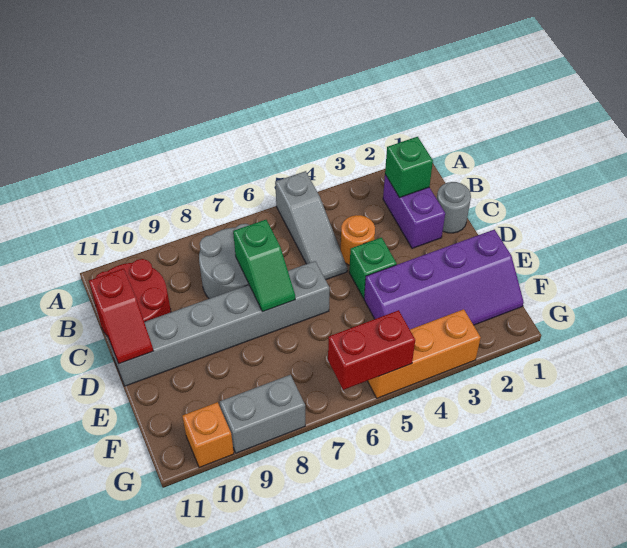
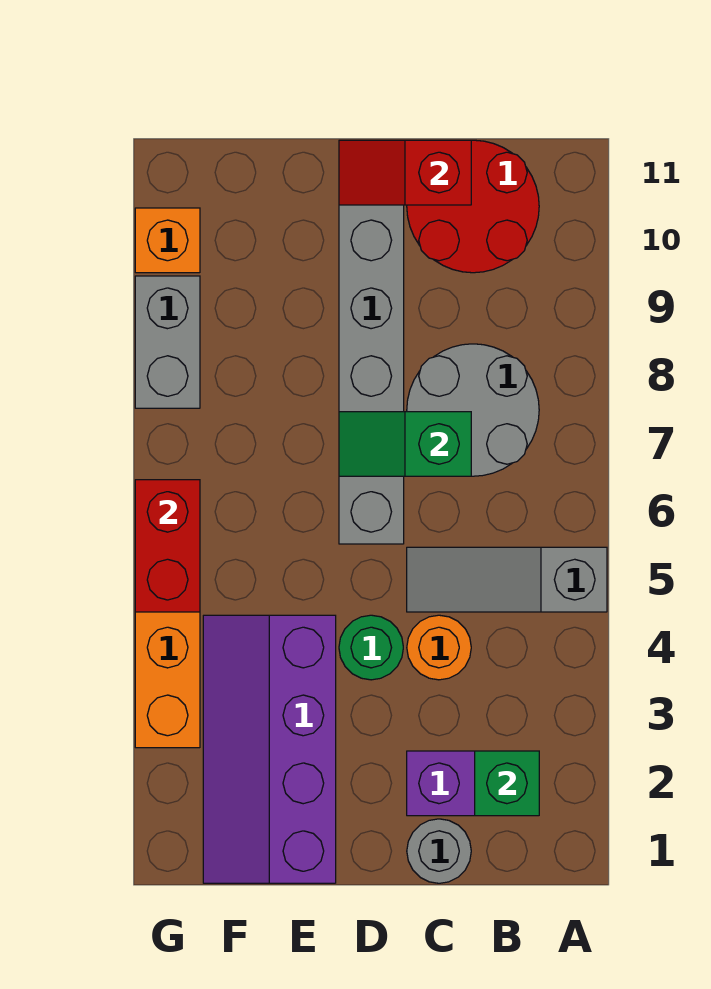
green brick D4 level 1 -> green round brick D4 level 1

